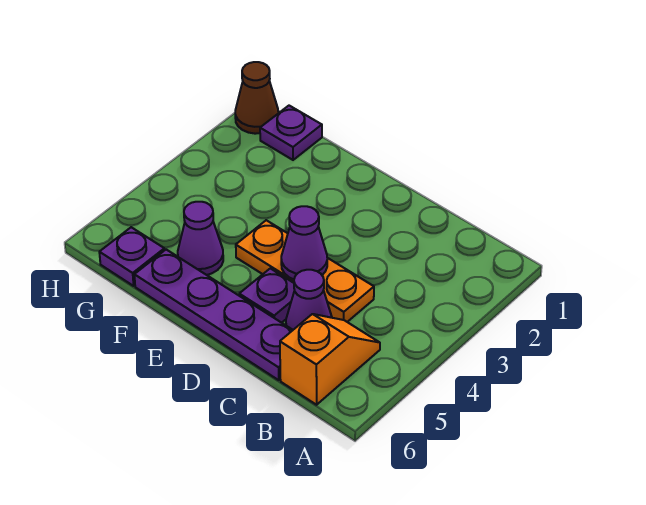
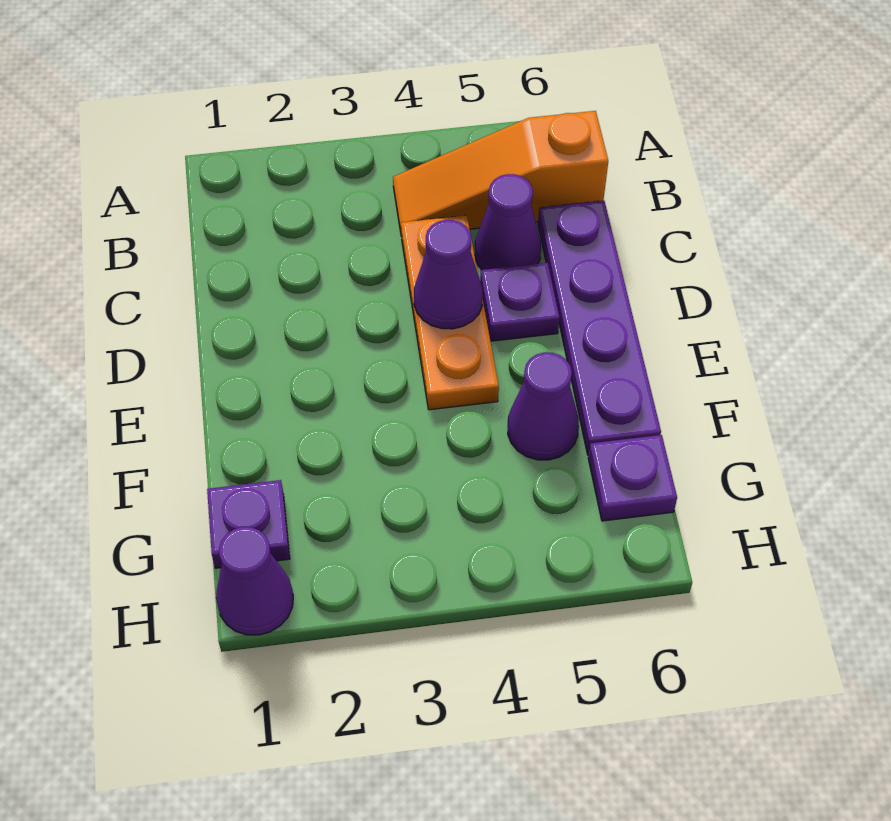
orange slope B5:B6 level 1 top 6 -> orange slope B4:B6 level 1 top 6
brown cone H1 level 1 -> purple cone H1 level 1

